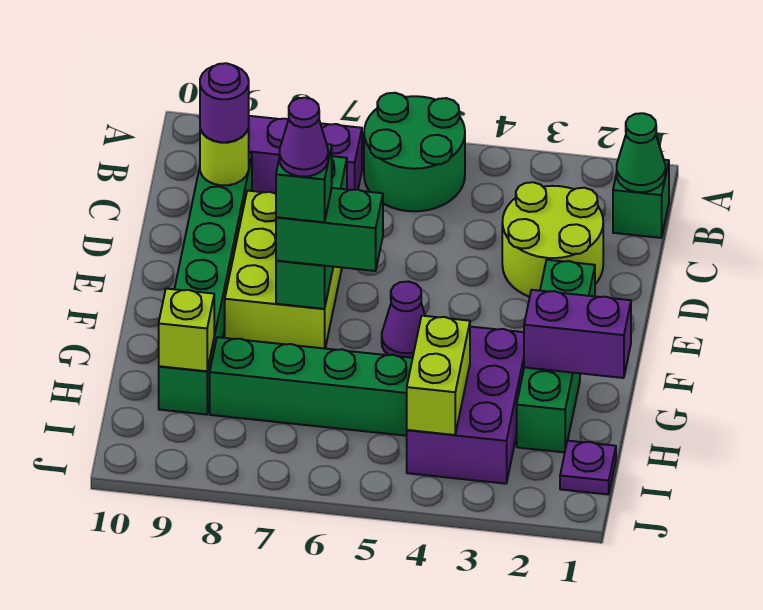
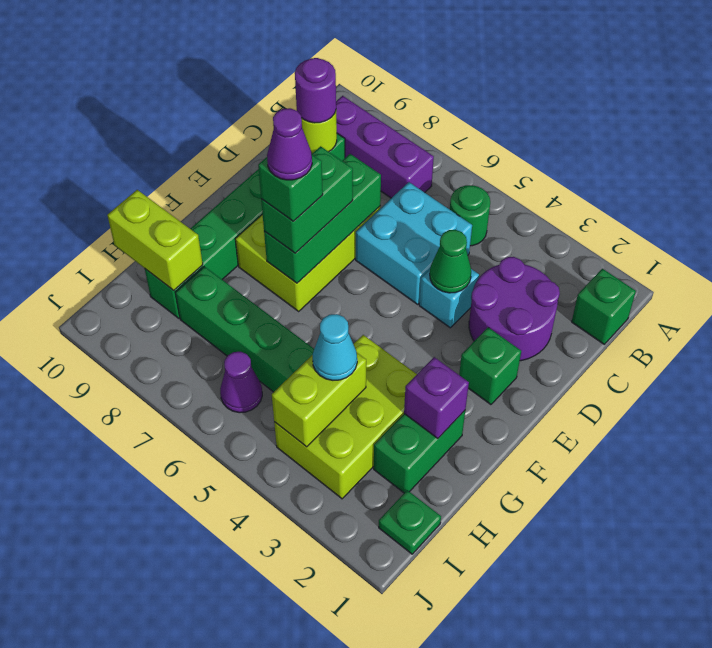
green round brick A5:B6 level 1 -> green round brick B5 level 1
green cone B1 level 2 -> green cone D4 level 2
lime round brick C2:D3 level 1 -> purple round brick C2:D3 level 1
none -> cyan brick C5:D6 level 1
none -> cyan brick D4 level 1
purple cone F5 level 1 -> purple cone I6 level 1
green brick F6:F7 level 3 -> green brick E7:F7 level 3
purple brick G1:G2 level 2 -> purple brick G2 level 2
purple brick G3:I4 level 1 -> lime brick G3:I4 level 1
none -> cyan cone H4 level 3
lime brick H9 level 2 -> lime brick H9:H10 level 2
purple plate I1 level 1 -> green plate I1 level 1

